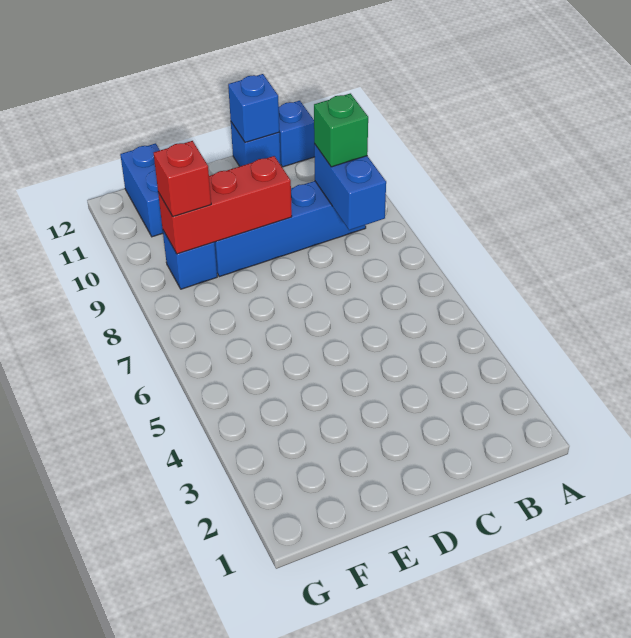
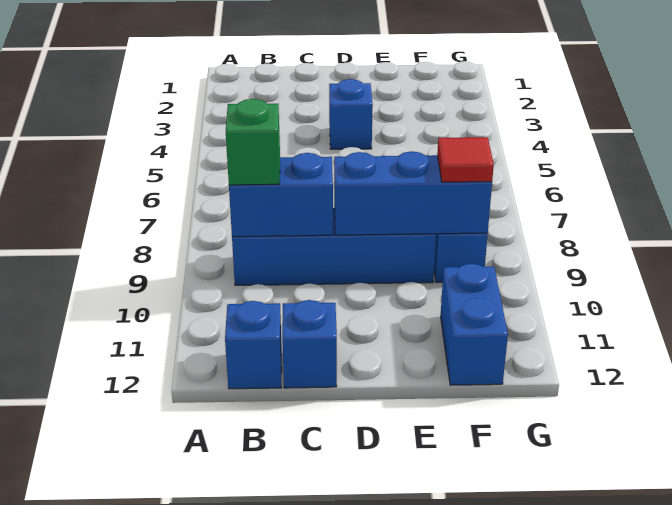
blue brick B8:B9 level 2 -> blue brick B9:C9 level 2
blue brick C12 level 2 -> blue brick D4 level 1
red brick D9:F9 level 2 -> blue brick D9:F9 level 2
red brick F9 level 3 -> red tile F9 level 3

